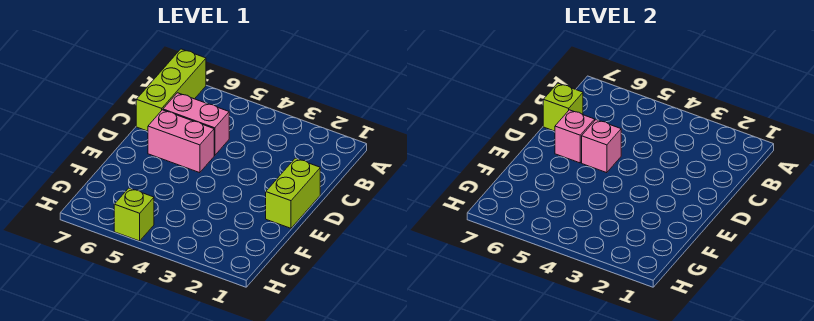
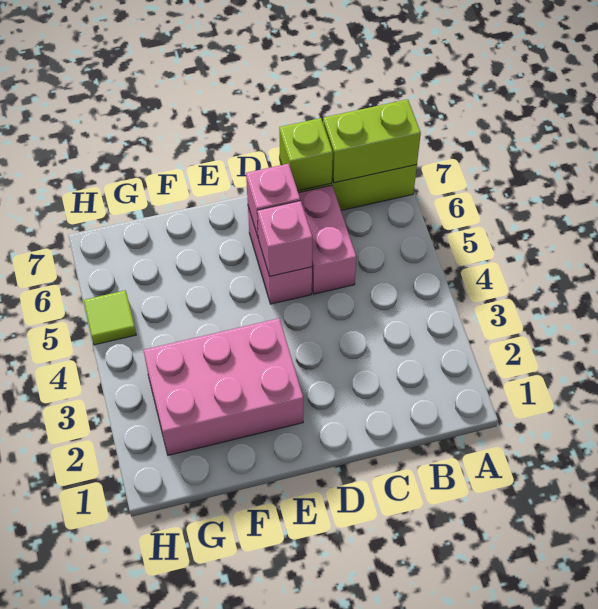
lime brick D1:E1 level 1 -> lime brick A7:B7 level 2
none -> pink brick E2:G3 level 1
lime brick H5 level 1 -> lime tile H5 level 1

